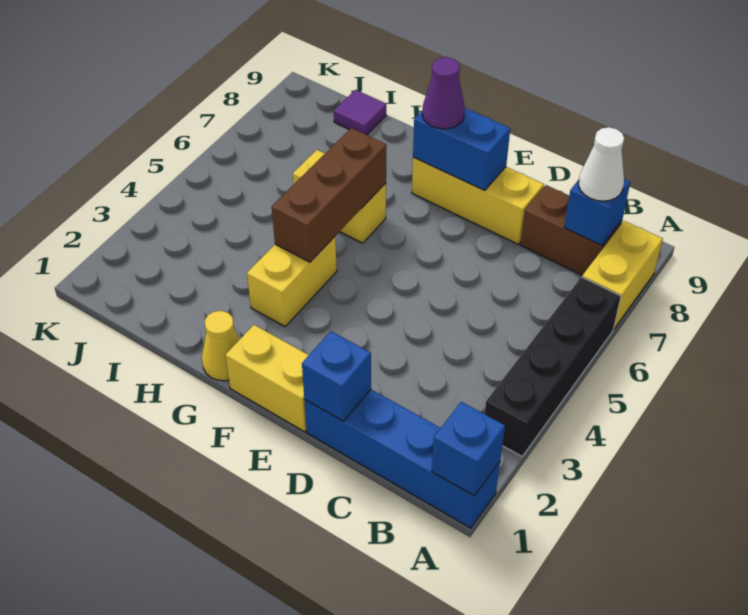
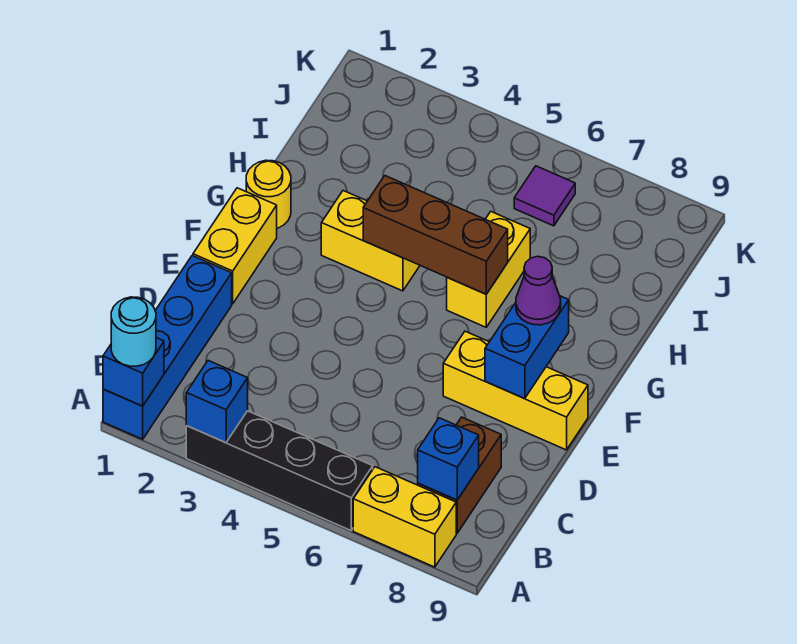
none -> cyan round brick A1 level 3
white cone B8 level 3 -> none
blue brick D1 level 2 -> blue brick A3 level 2
yellow brick D8:F8 level 1 -> yellow brick E7:E9 level 1
yellow cone G1 level 1 -> yellow round brick G1 level 1
purple tile I9 level 1 -> purple tile J6 level 1

